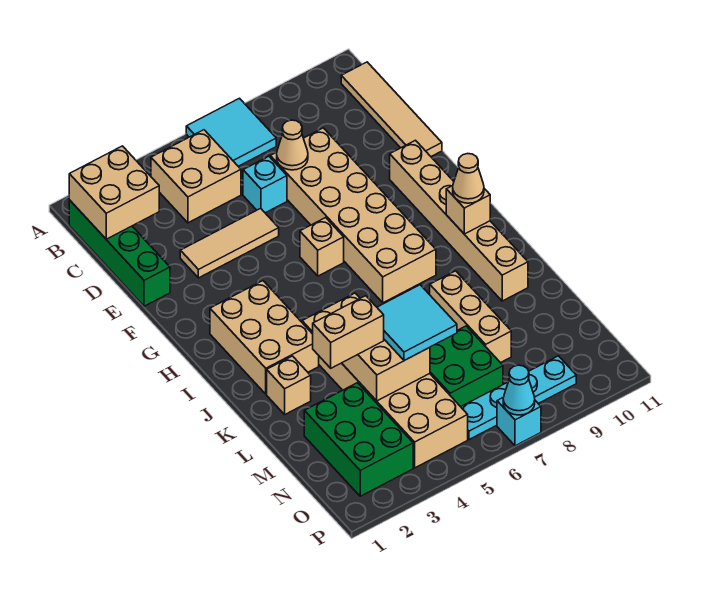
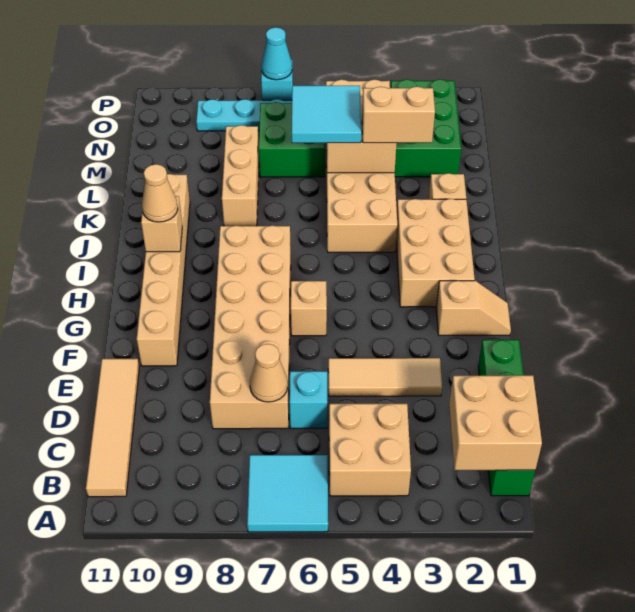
none -> tan slope G1:G2 level 1 top 2

